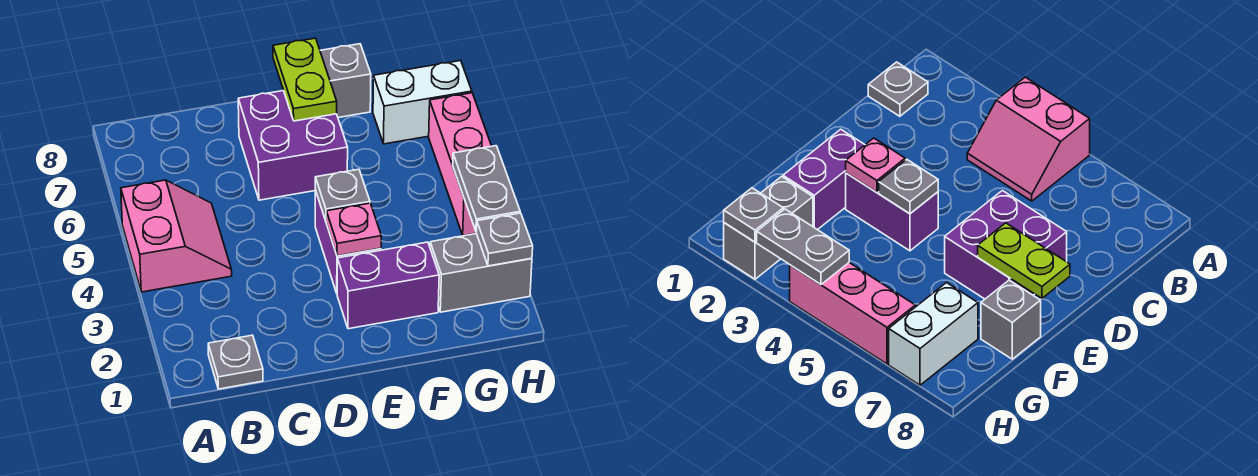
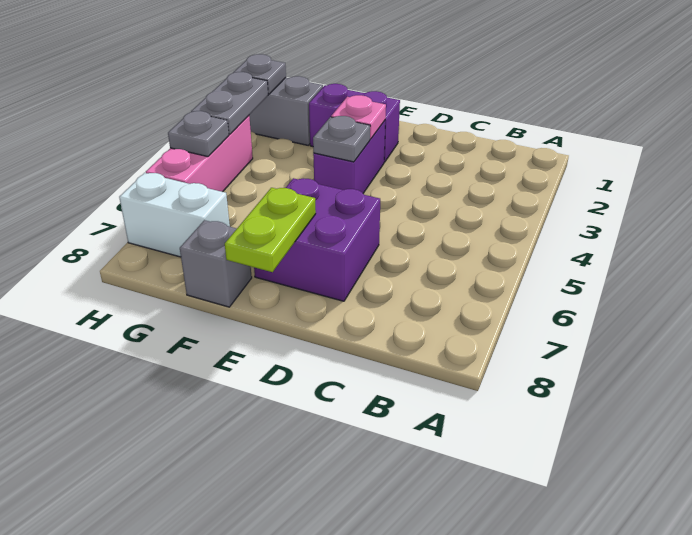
pink slope A4:B5 level 1 top A -> none
grey plate B1 level 1 -> grey plate H5 level 2

